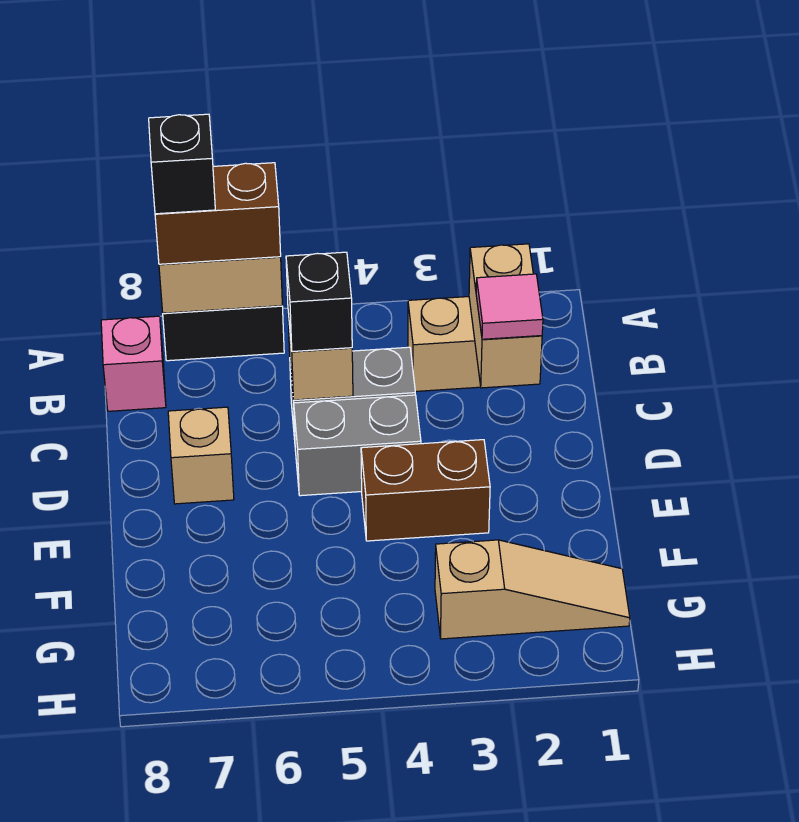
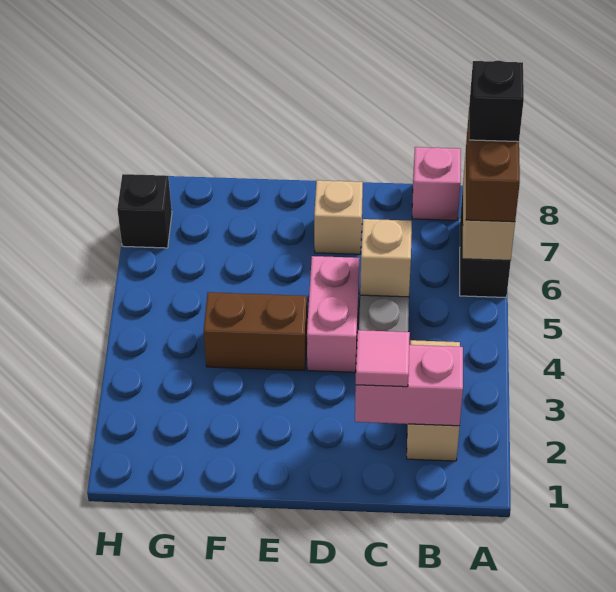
tan brick B2:C2 level 2 -> pink brick B2:C2 level 2
black brick C5 level 3 -> black brick H7 level 1
grey brick D4:D5 level 1 -> pink brick D4:D5 level 1
brown brick E3:E4 level 1 -> brown brick E4:F4 level 1
tan slope G1:G3 level 1 top 3 -> none

